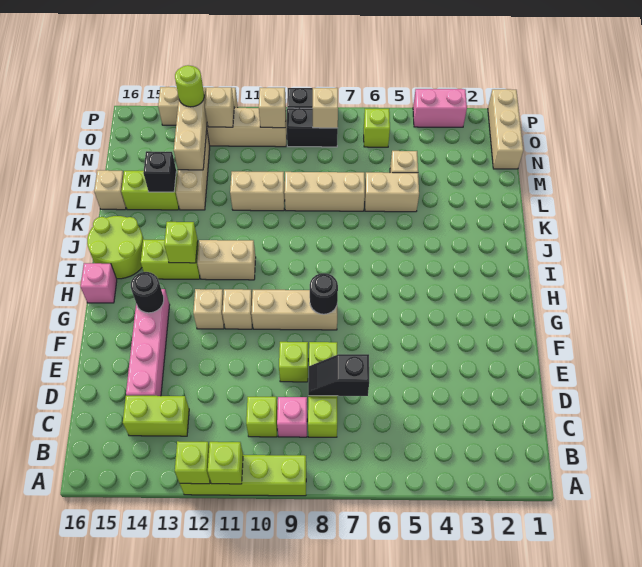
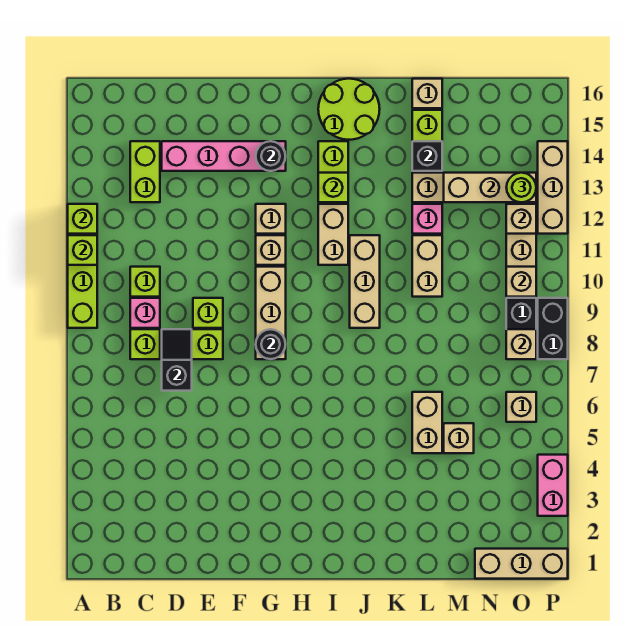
pink brick H16 level 1 -> pink brick L12 level 1
tan brick L7:L9 level 1 -> tan brick J9:J11 level 1
lime brick O6 level 1 -> tan brick O6 level 1

